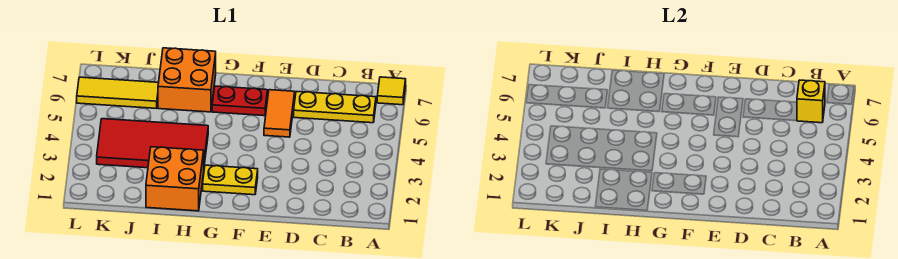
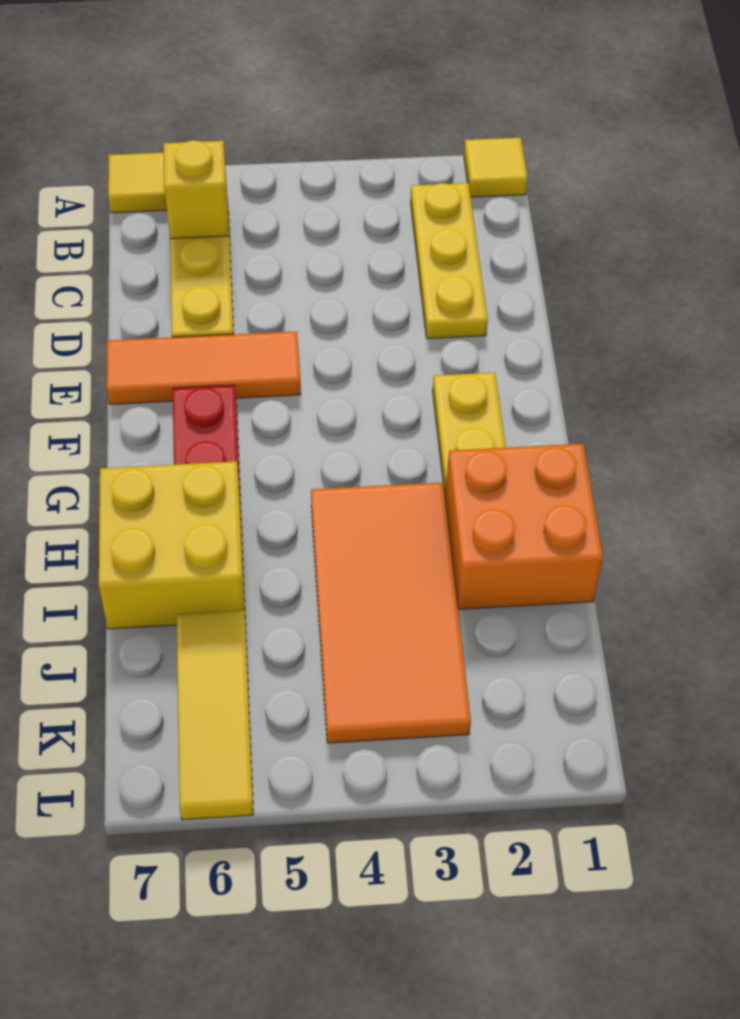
none -> yellow tile A1 level 1
none -> yellow plate B2:D2 level 1
orange tile E5:E6 level 1 -> orange tile E5:E7 level 1
red tile H3:K4 level 1 -> orange tile H3:K4 level 1
orange brick H6:I7 level 1 -> yellow brick H6:I7 level 1

